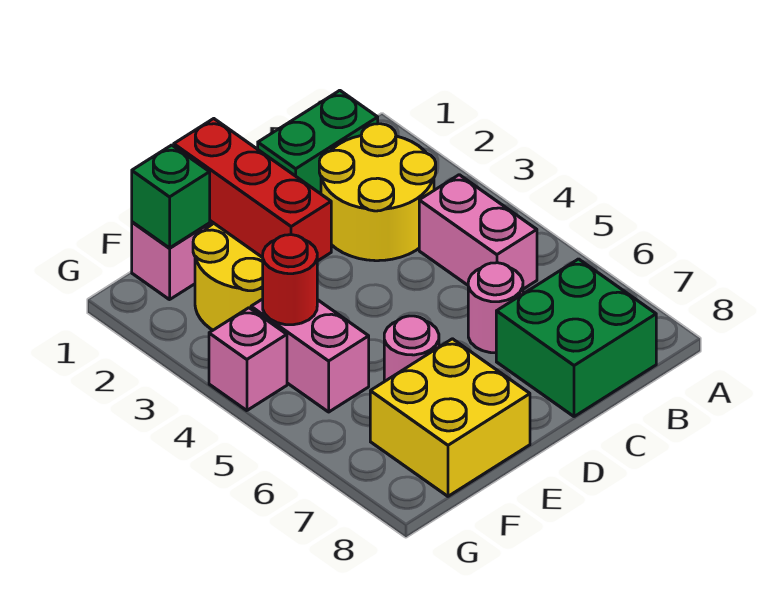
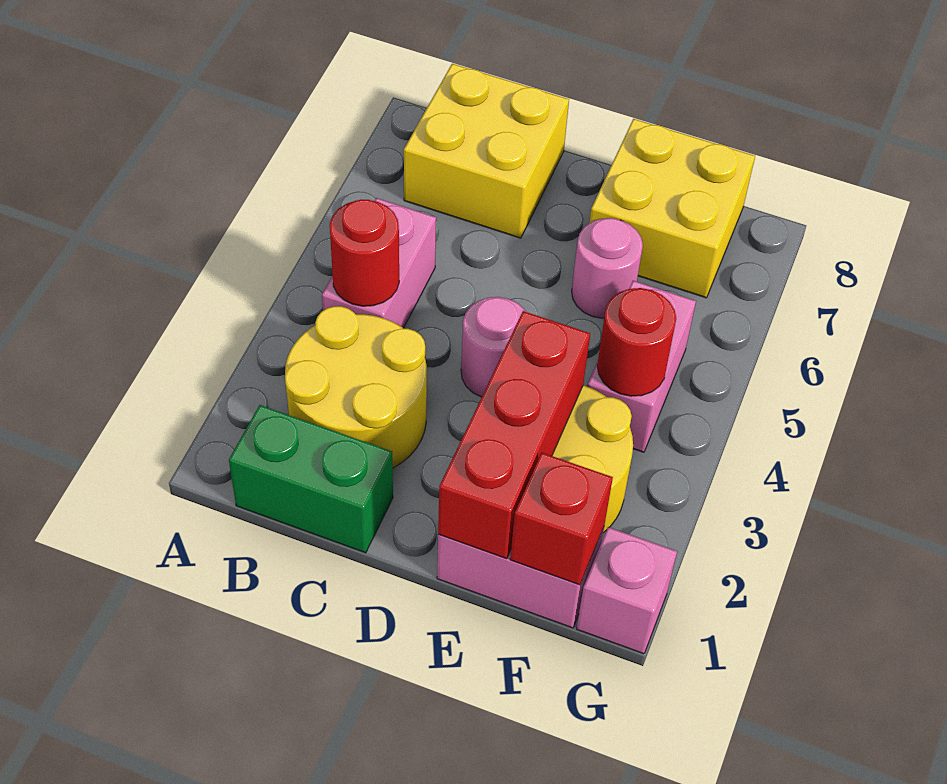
none -> red round brick B4 level 2
green brick B7:C8 level 1 -> yellow brick B7:C8 level 1
pink round brick C6 level 1 -> pink round brick D4 level 1
green brick F1 level 2 -> red brick F1 level 2
pink brick G4 level 1 -> pink brick G1 level 1

